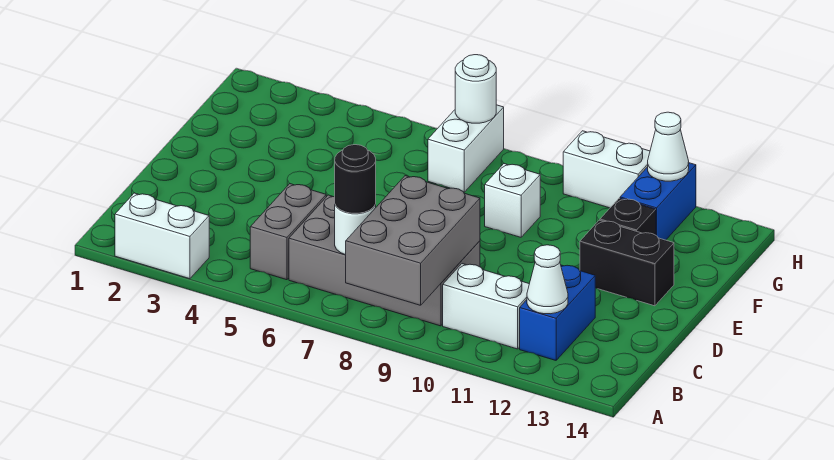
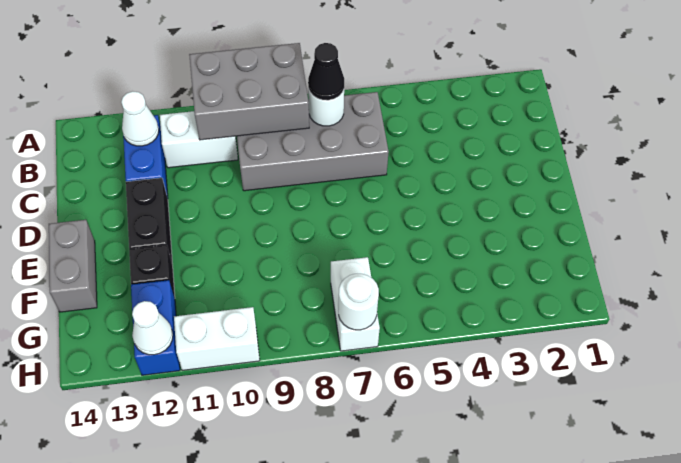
white brick A2:A3 level 1 -> none
grey brick A8:C9 level 2 -> grey brick A8:B10 level 2
grey brick B5:C5 level 1 -> grey brick E14:F14 level 1
black round brick B7 level 3 -> black cone B7 level 3
black brick E12:E13 level 1 -> black brick D12:E12 level 1
white brick F9 level 1 -> none

